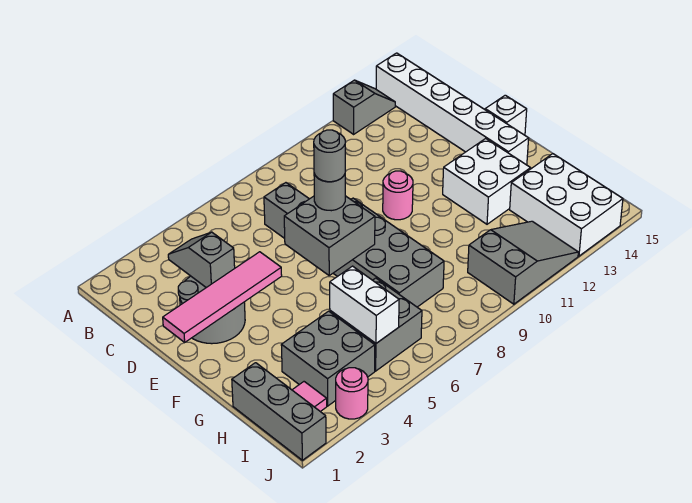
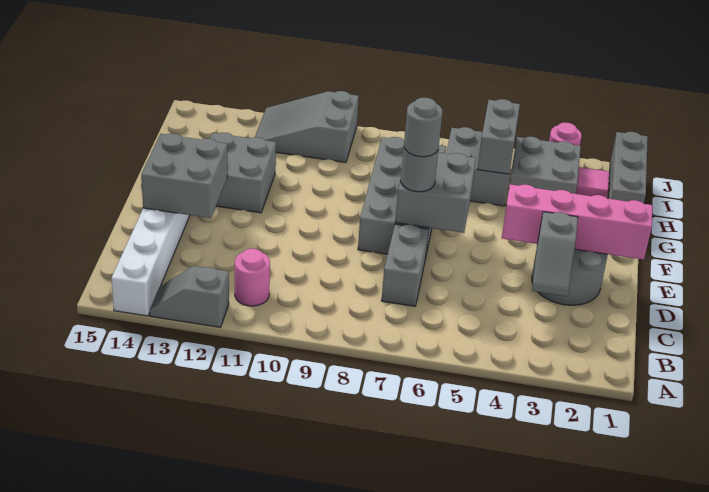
none -> grey brick D13:E14 level 2
pink tile E1:E4 level 2 -> pink brick E1:E4 level 2
pink round brick E10 level 1 -> pink round brick B11 level 1
white brick E15 level 1 -> none
white brick F12:G13 level 1 -> grey brick F12:G13 level 1
white brick H5:I5 level 2 -> grey brick H5:I5 level 2
white brick H13:J14 level 1 -> none

